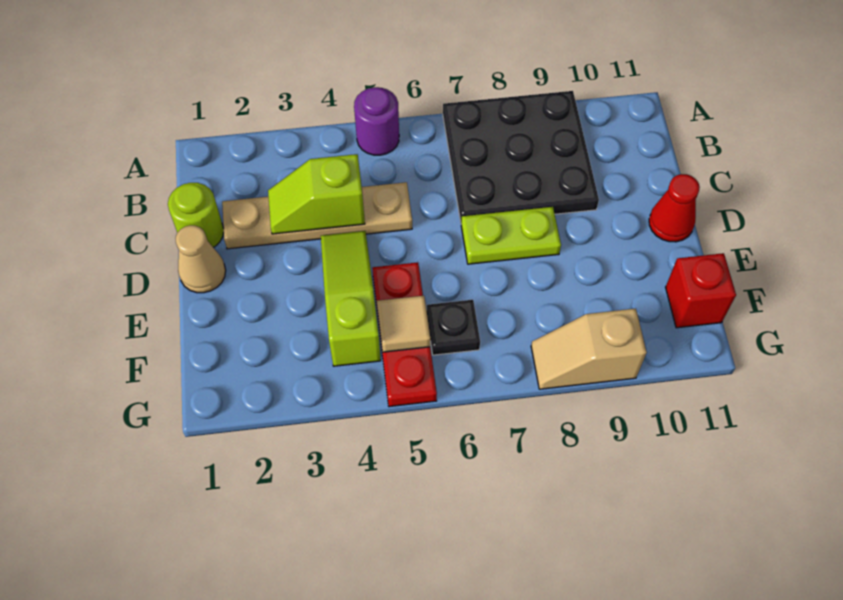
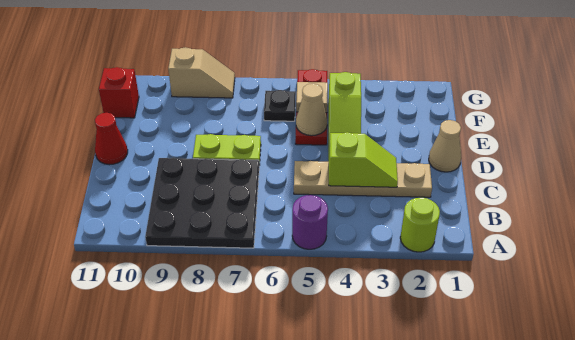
lime round brick C1 level 1 -> lime round brick A2 level 1
none -> tan cone E5 level 2

